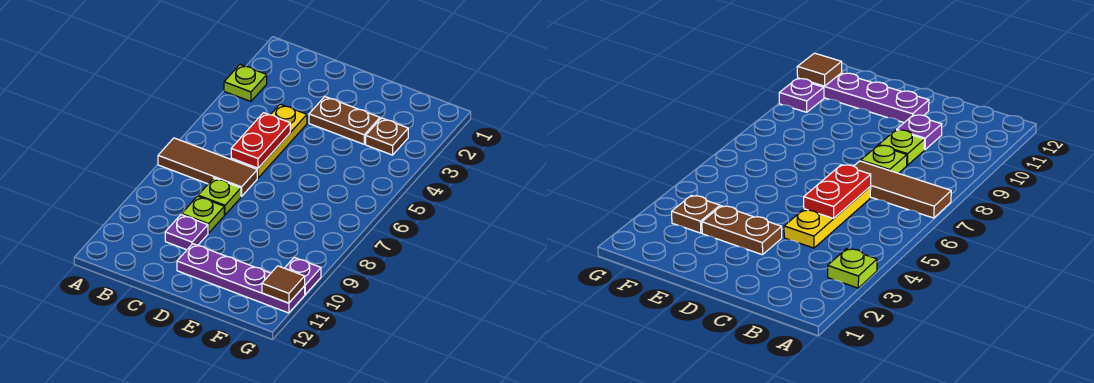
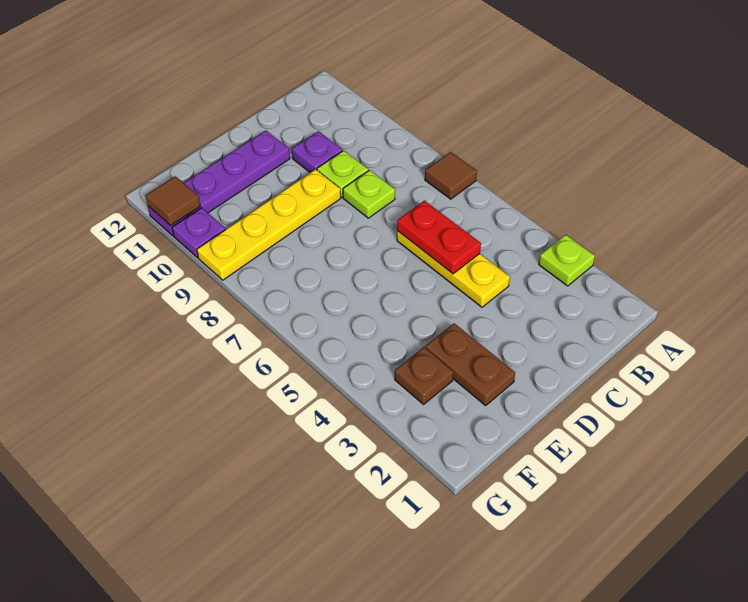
brown tile A7:C7 level 1 -> brown tile A7 level 1
brown plate D3:E3 level 1 -> brown plate E2:E3 level 1
none -> yellow plate D9:G9 level 1

